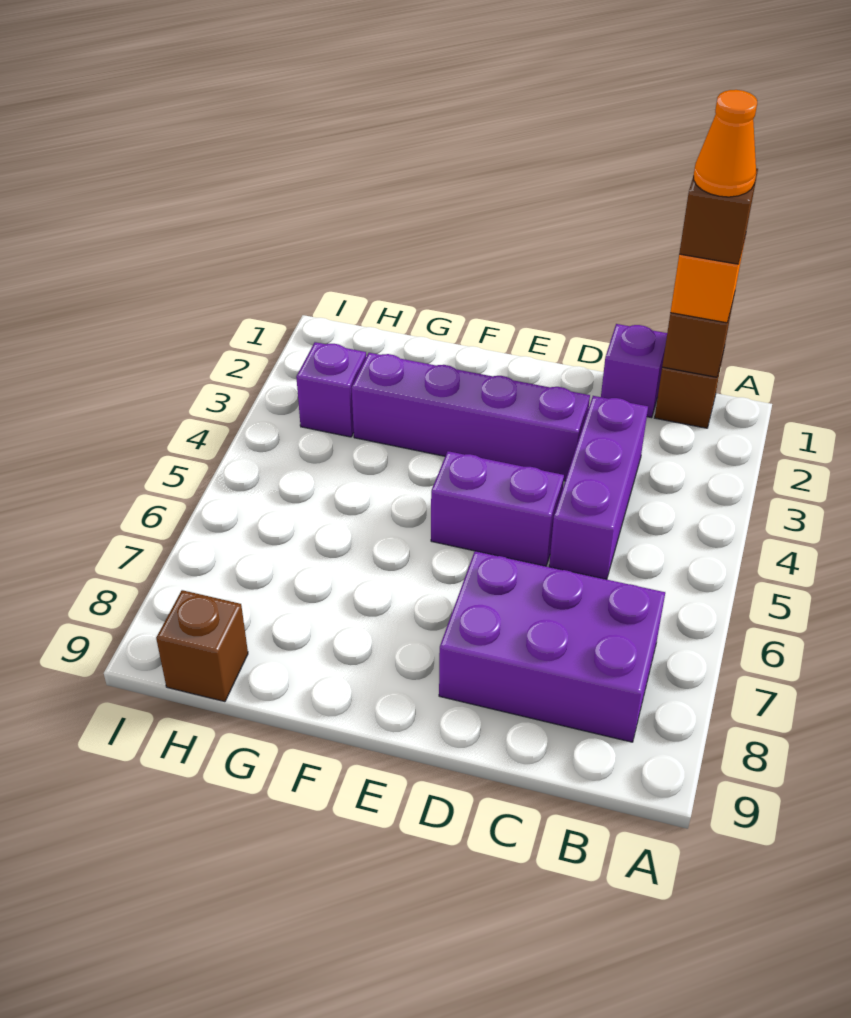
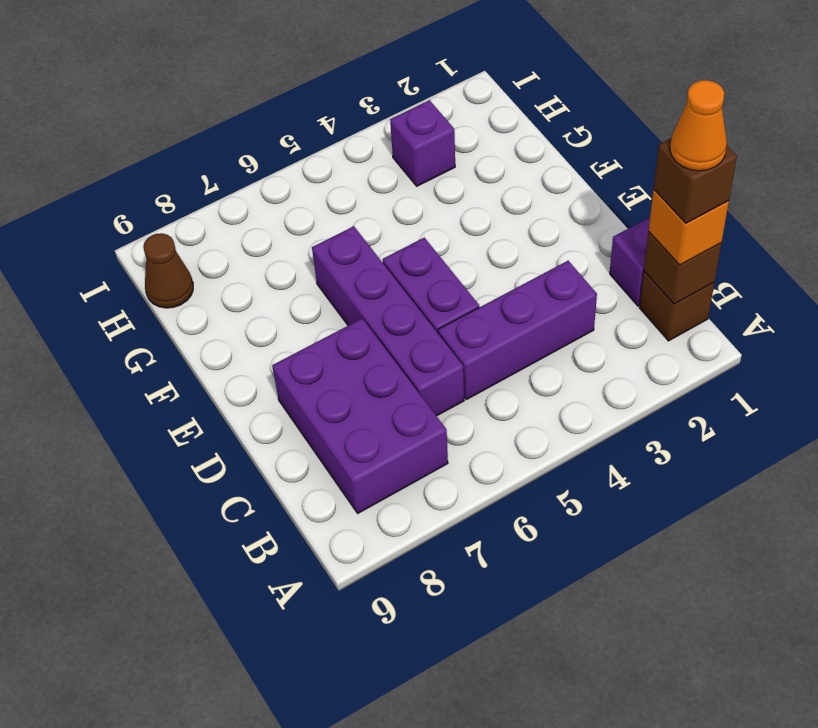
purple brick D3:G3 level 1 -> purple brick C6:F6 level 1
brown brick H9 level 1 -> brown cone H9 level 1

